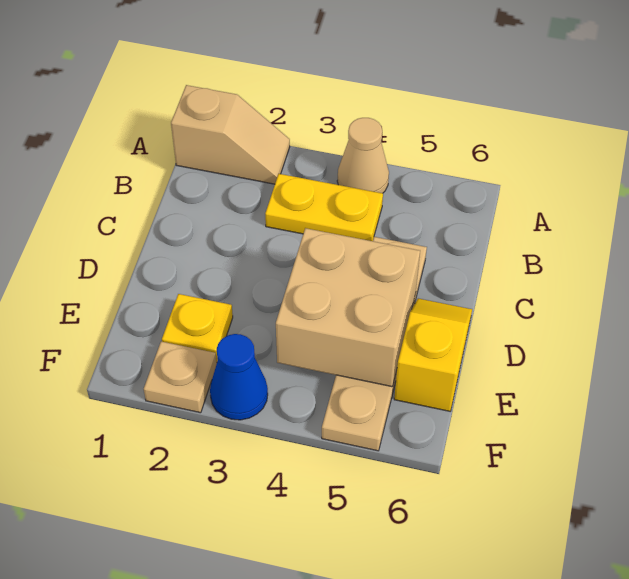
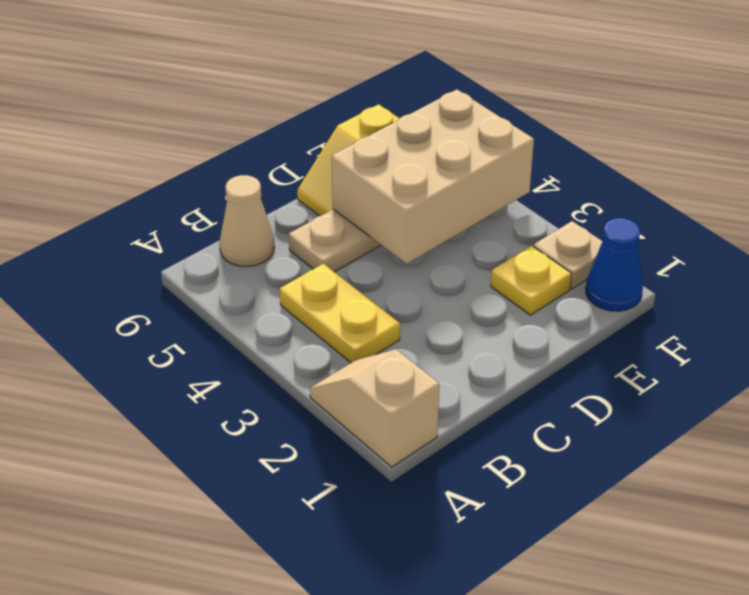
tan cone A4 level 1 -> tan cone B6 level 1
tan brick D4:E5 level 2 -> tan brick D4:F5 level 2
blue cone F3 level 1 -> blue cone F1 level 1

